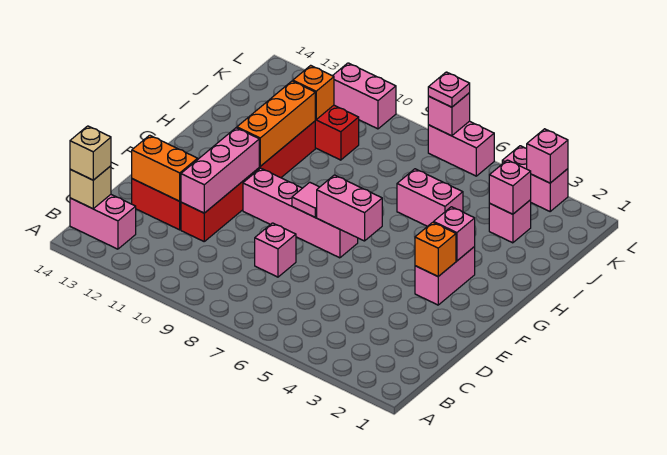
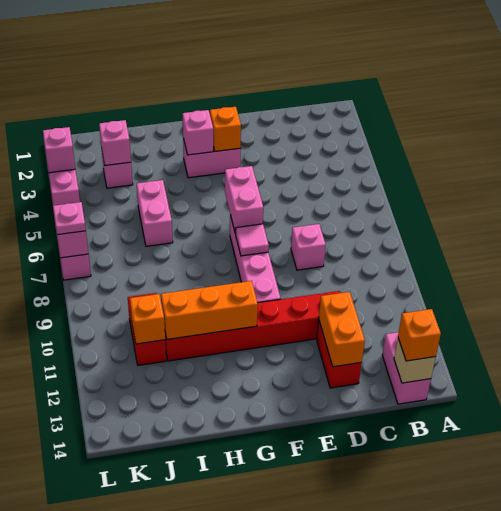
tan brick B14 level 3 -> orange brick B14 level 3
pink brick D11:F11 level 2 -> none
pink brick L10:L11 level 1 -> none

